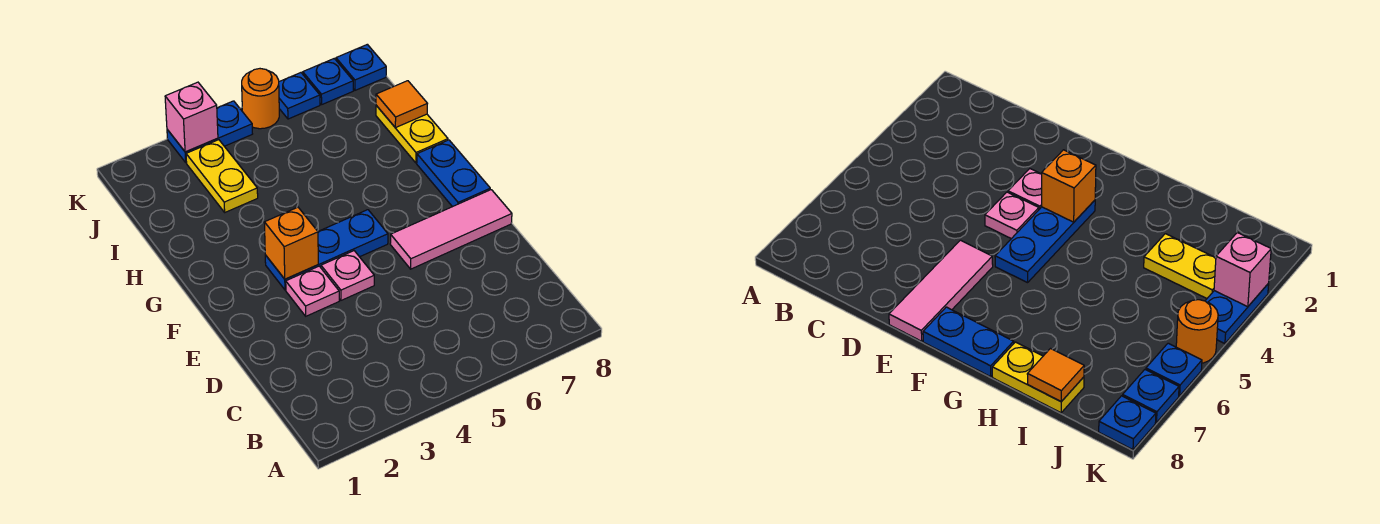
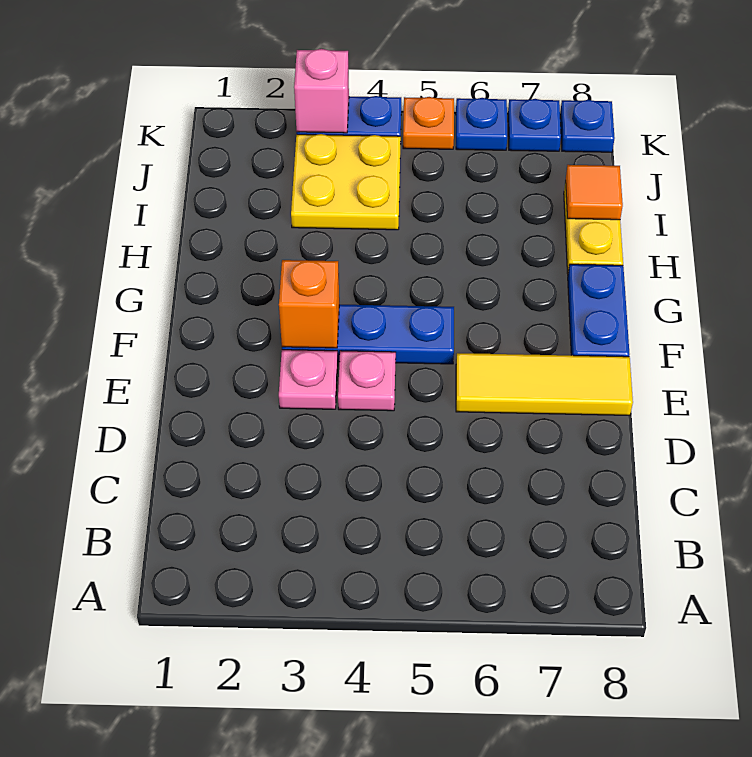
pink tile E6:E8 level 1 -> yellow tile E6:E8 level 1
yellow plate I3:J3 level 1 -> yellow plate I3:J4 level 1
orange round brick K5 level 1 -> orange plate K5 level 1

